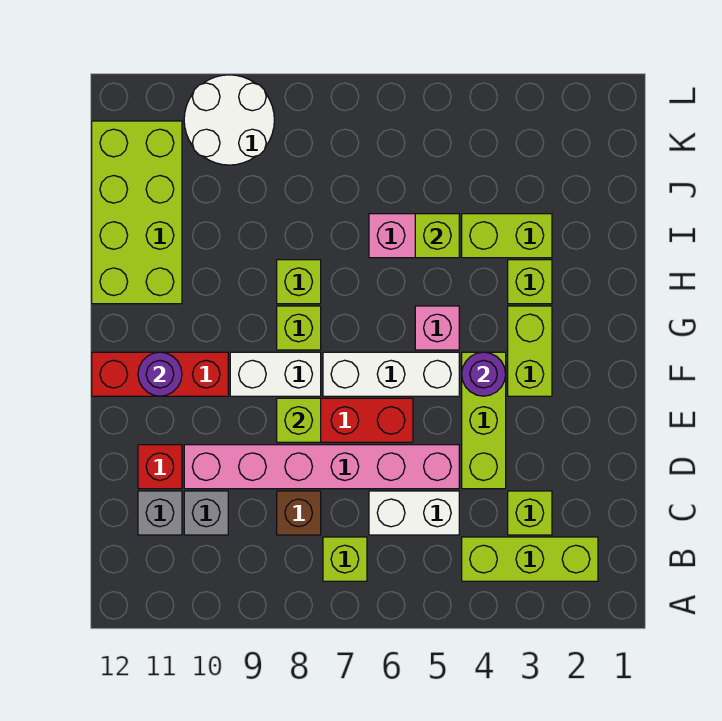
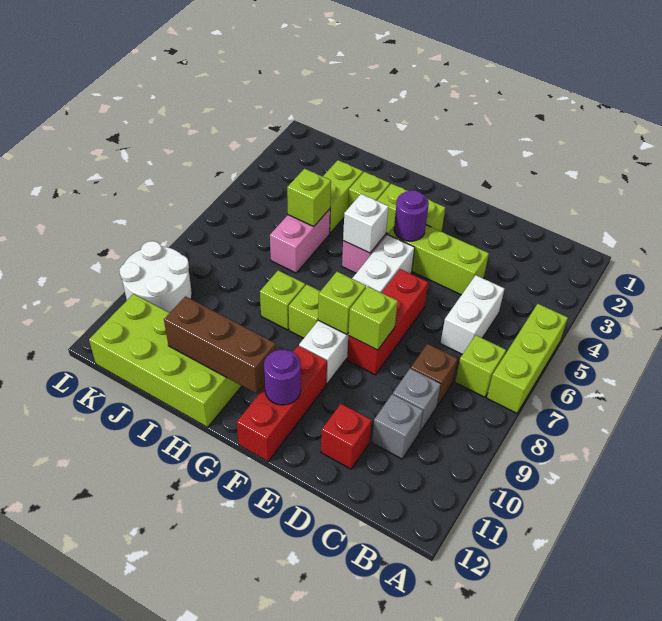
lime brick B2:B4 level 1 -> lime brick A5:A7 level 1
lime brick C3 level 1 -> lime brick F8 level 2
grey brick C11 level 1 -> grey brick C9 level 1
pink brick D5:D10 level 1 -> none
none -> white brick G5 level 2
none -> brown brick G11:I11 level 2

